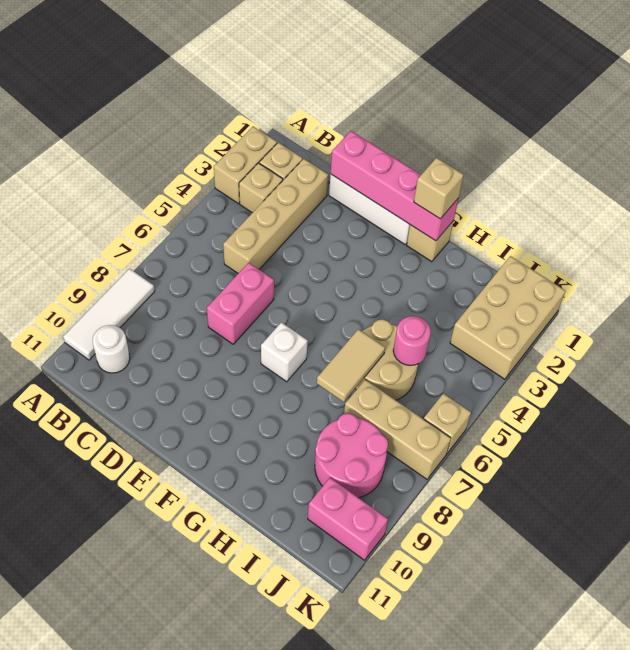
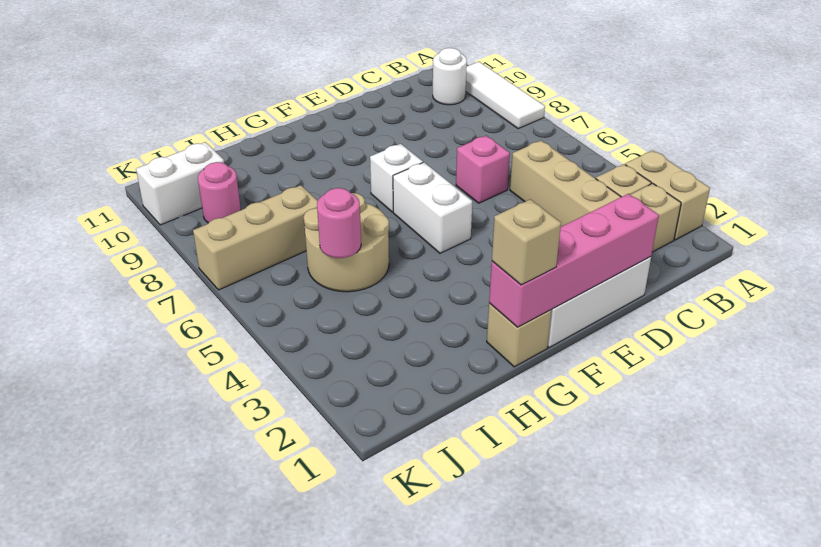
pink brick D6:D7 level 1 -> pink brick D6 level 1
none -> white brick F5:F6 level 1
tan tile H6:H7 level 2 -> none
pink round brick I8:J9 level 1 -> pink round brick J9 level 1
tan brick J1:K3 level 1 -> none
pink brick J10:K10 level 1 -> white brick J10:K10 level 1
tan brick K6 level 1 -> none

